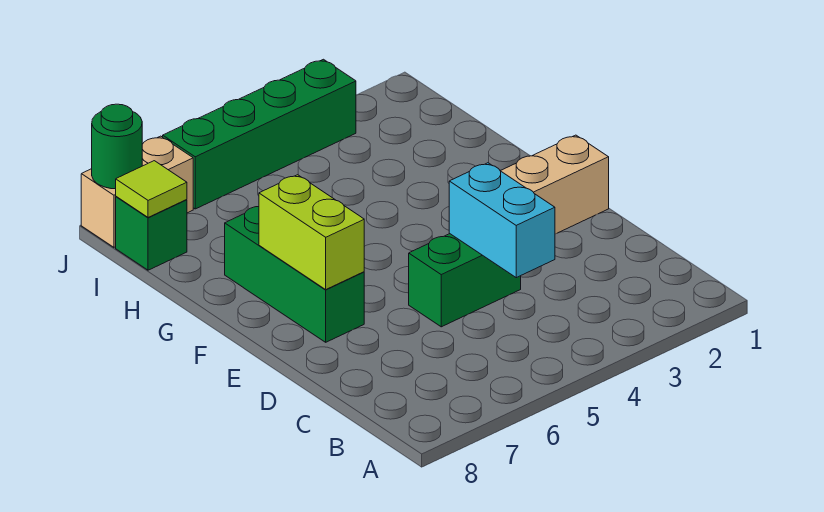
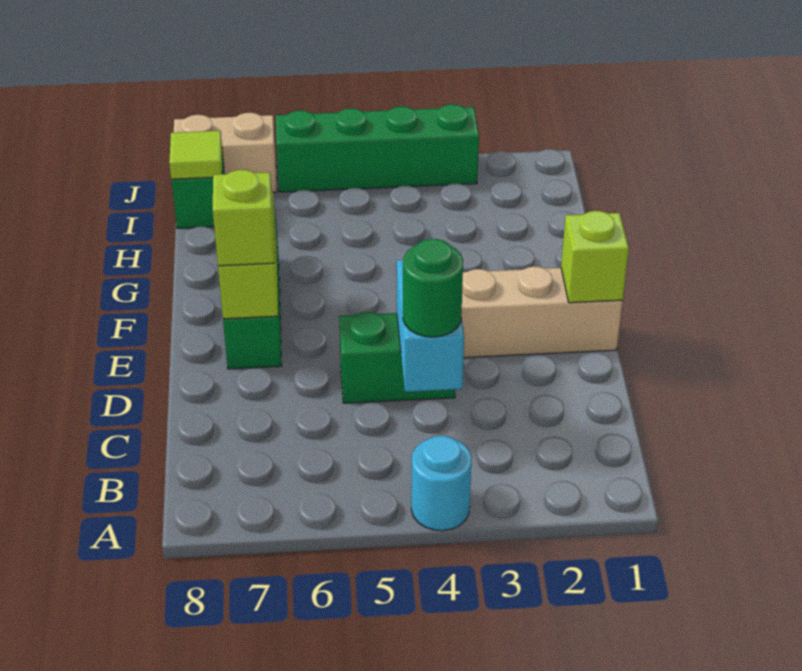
none -> cyan round brick A4 level 1
none -> lime brick E1 level 2
none -> lime brick E7 level 3
green round brick J8 level 2 -> green round brick C4 level 3

